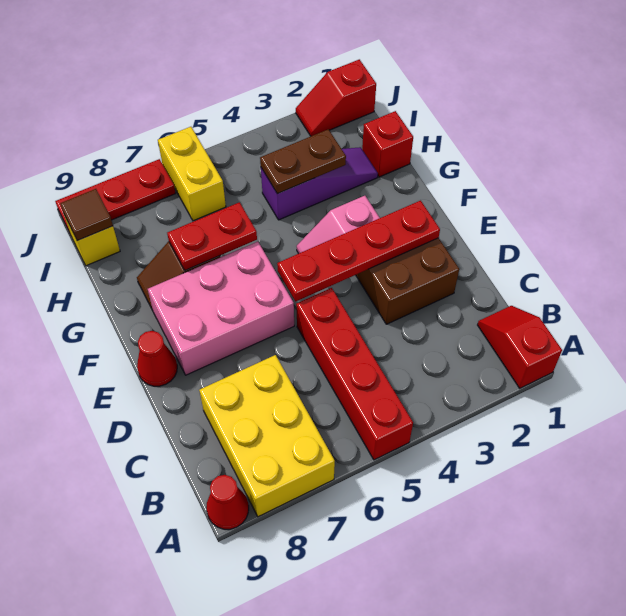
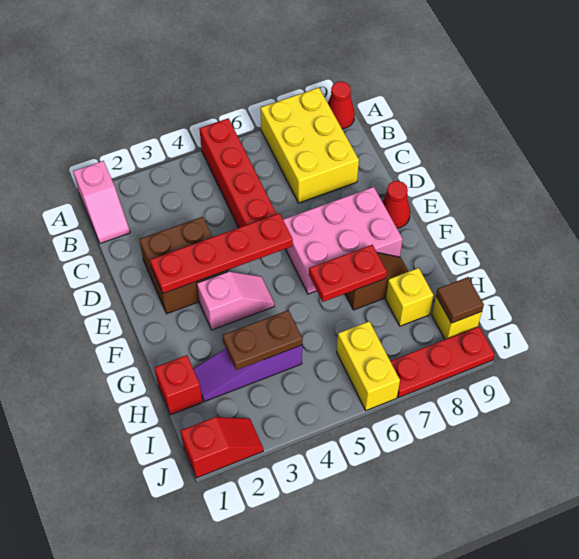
red slope A1:B1 level 1 top A -> pink slope A1:B1 level 1 top A
none -> yellow brick H8 level 1

